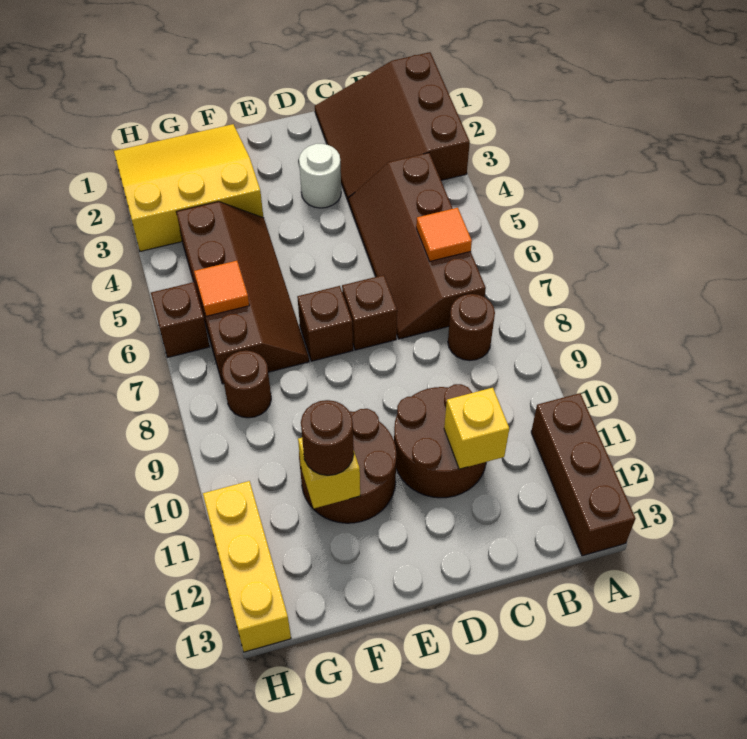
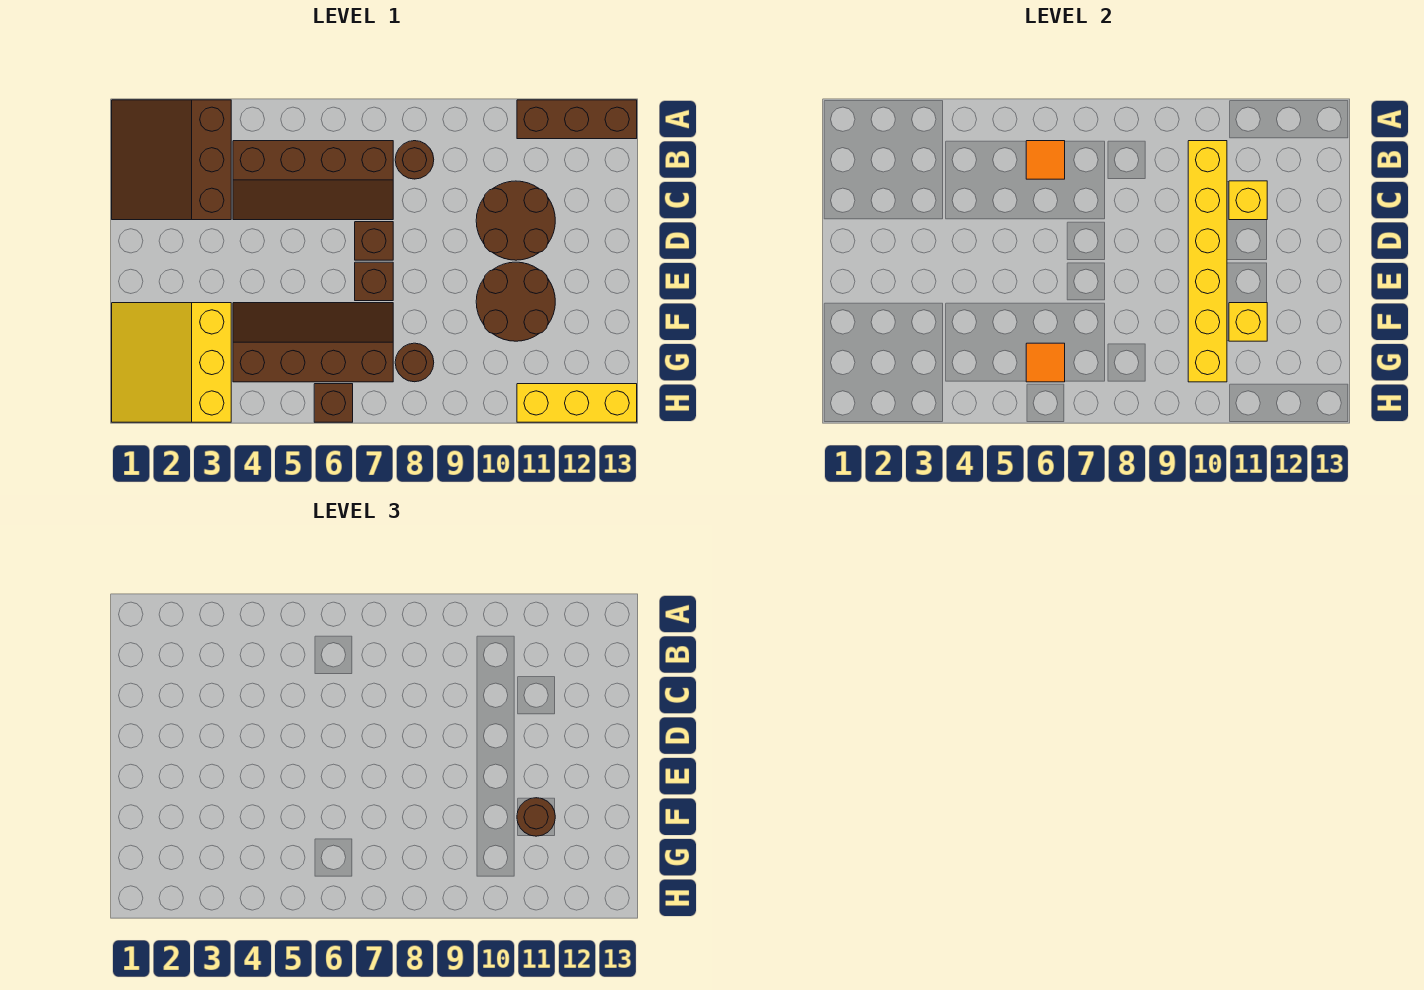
brown slope A1:C3 level 1 top A -> brown slope A1:C3 level 1 top 3
none -> yellow brick B10:G10 level 2
white round brick D3 level 1 -> none

